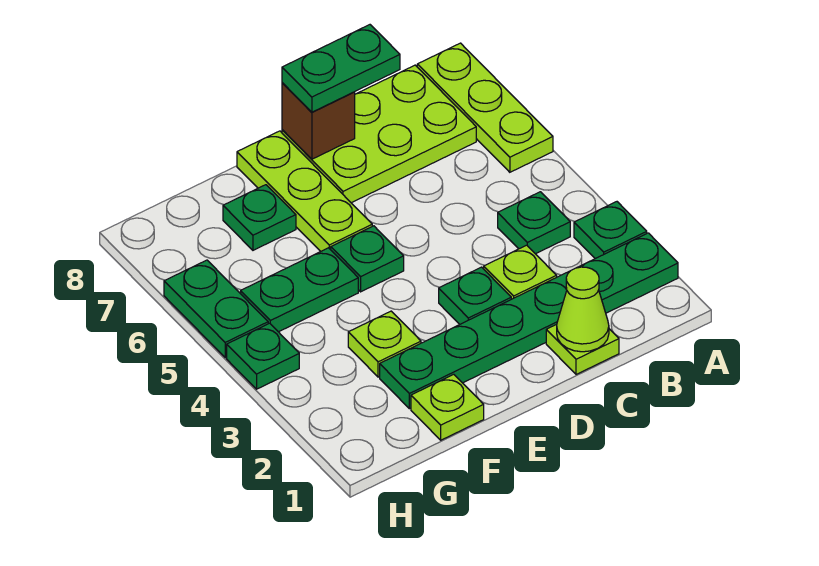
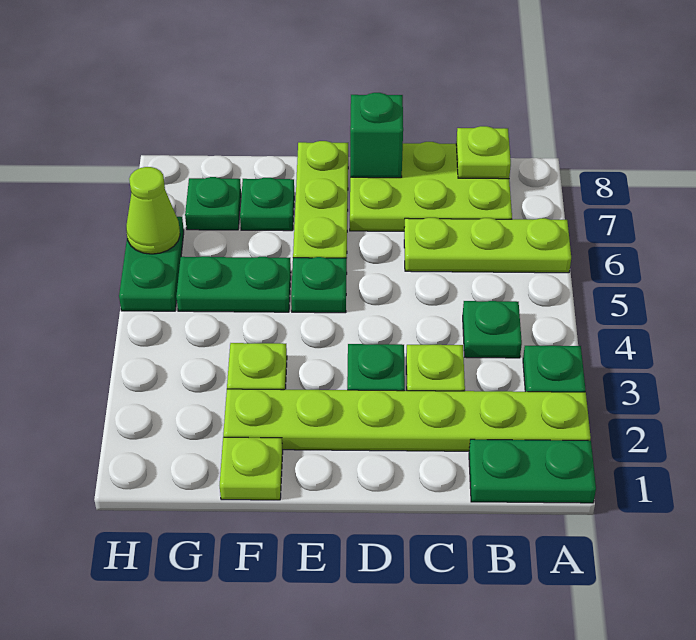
green plate A2:F2 level 1 -> lime plate A2:F2 level 1
lime plate A6:A8 level 1 -> lime plate A6:C6 level 1
lime plate C1 level 1 -> lime plate B8 level 2
lime cone C1 level 2 -> lime cone H6 level 2
green plate C8:D8 level 3 -> green plate A1:B1 level 1
brown brick D8 level 2 -> green brick D8 level 2
green plate H4 level 1 -> green plate G7 level 1

